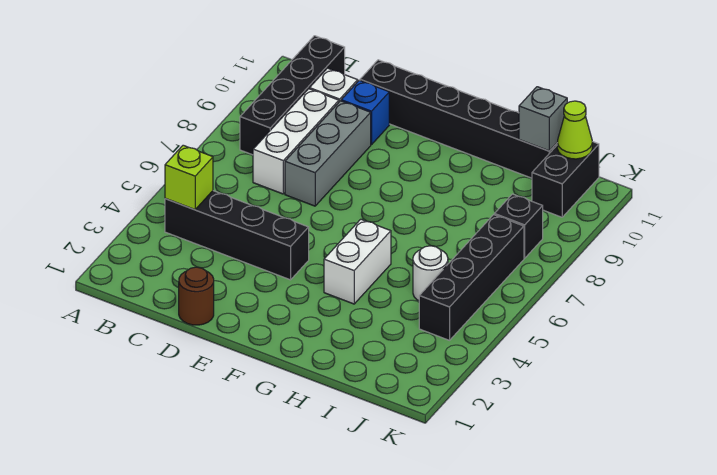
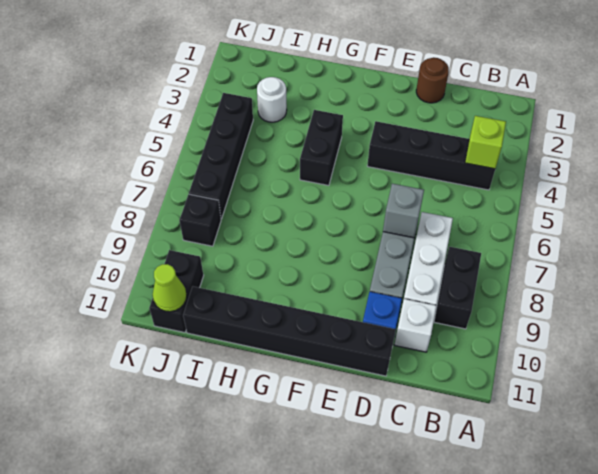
black brick B8:B11 level 1 -> black brick B8:B9 level 1
white brick G4:G5 level 1 -> black brick G4:G5 level 1
white round brick I5 level 1 -> white round brick I3 level 1
grey brick I11 level 2 -> grey brick D7 level 2

